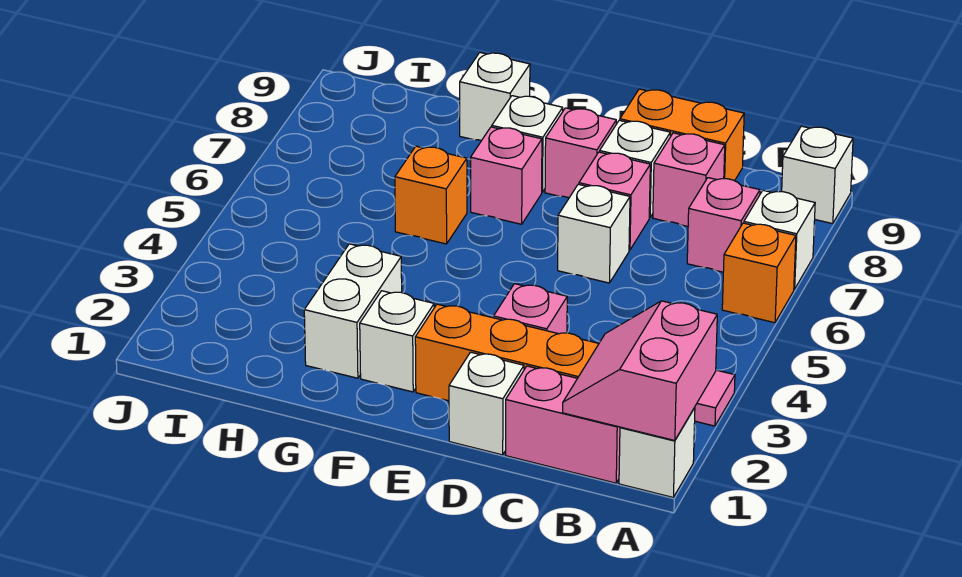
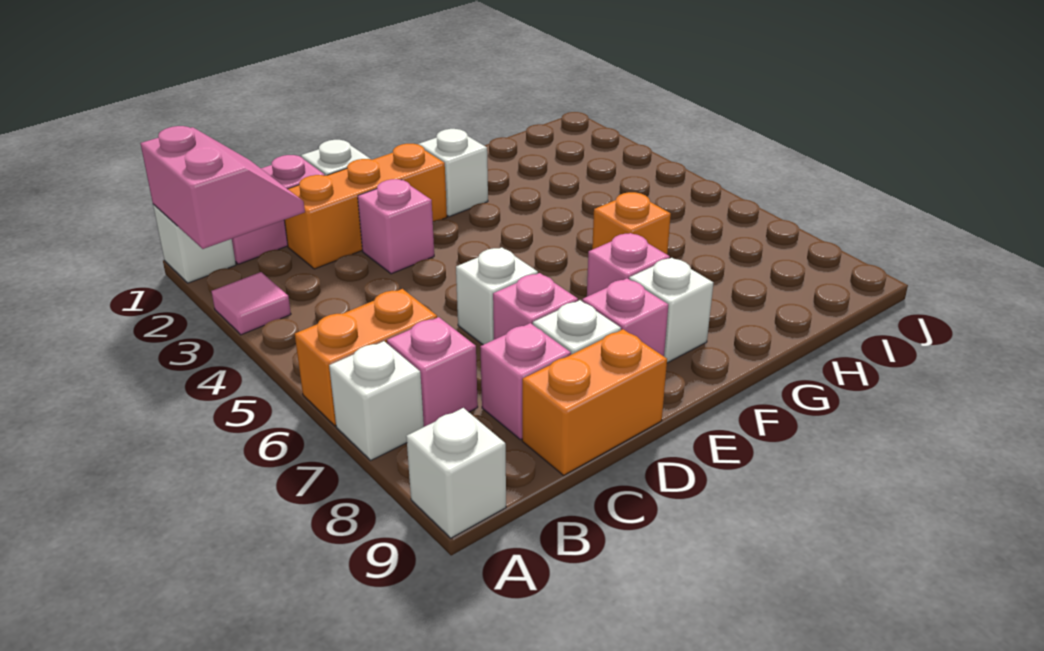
orange brick A6 level 1 -> orange brick A6:B6 level 1
white brick G2:G3 level 1 -> none
white brick G9 level 1 -> none

